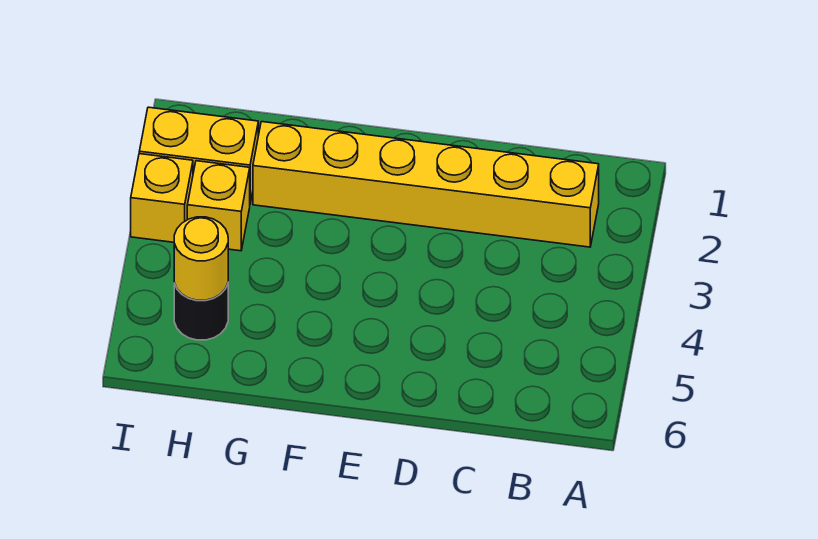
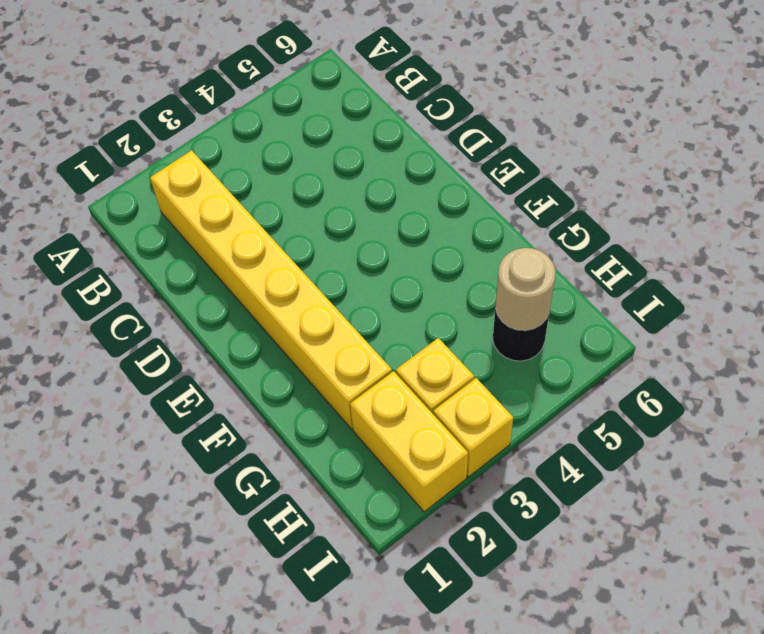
yellow round brick H5 level 2 -> tan round brick H5 level 2

